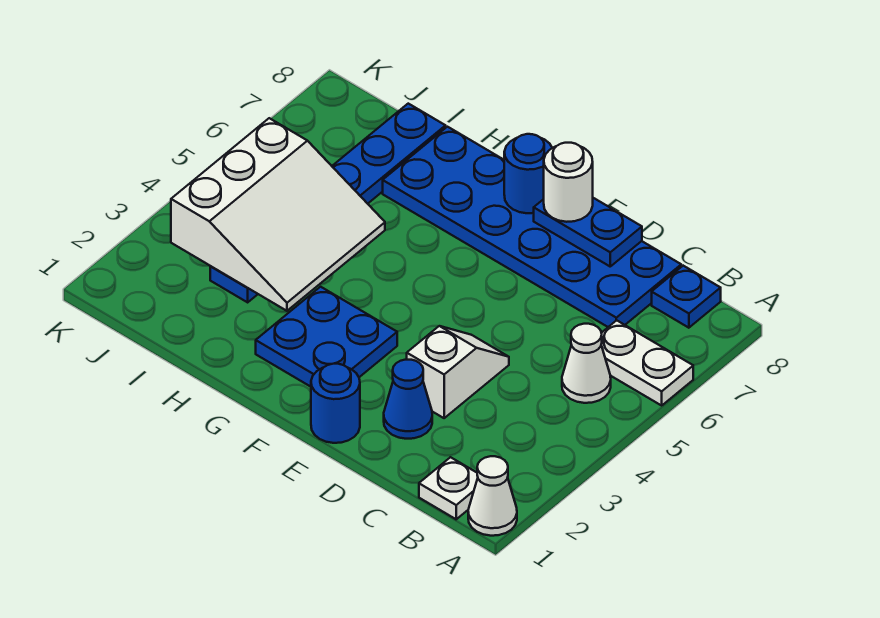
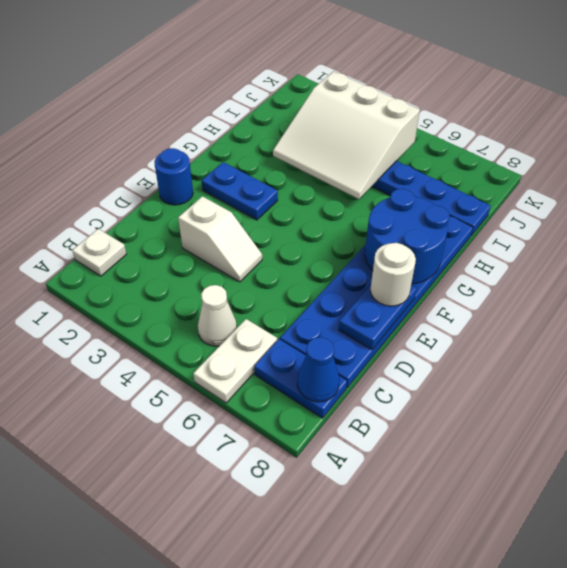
white cone A1 level 1 -> none
blue plate B8 level 1 -> blue plate B7:B8 level 1
blue cone D2 level 1 -> blue cone B8 level 2
blue plate F2:G3 level 1 -> blue plate F2:F3 level 1
blue round brick F8 level 2 -> blue round brick F7:G8 level 2

